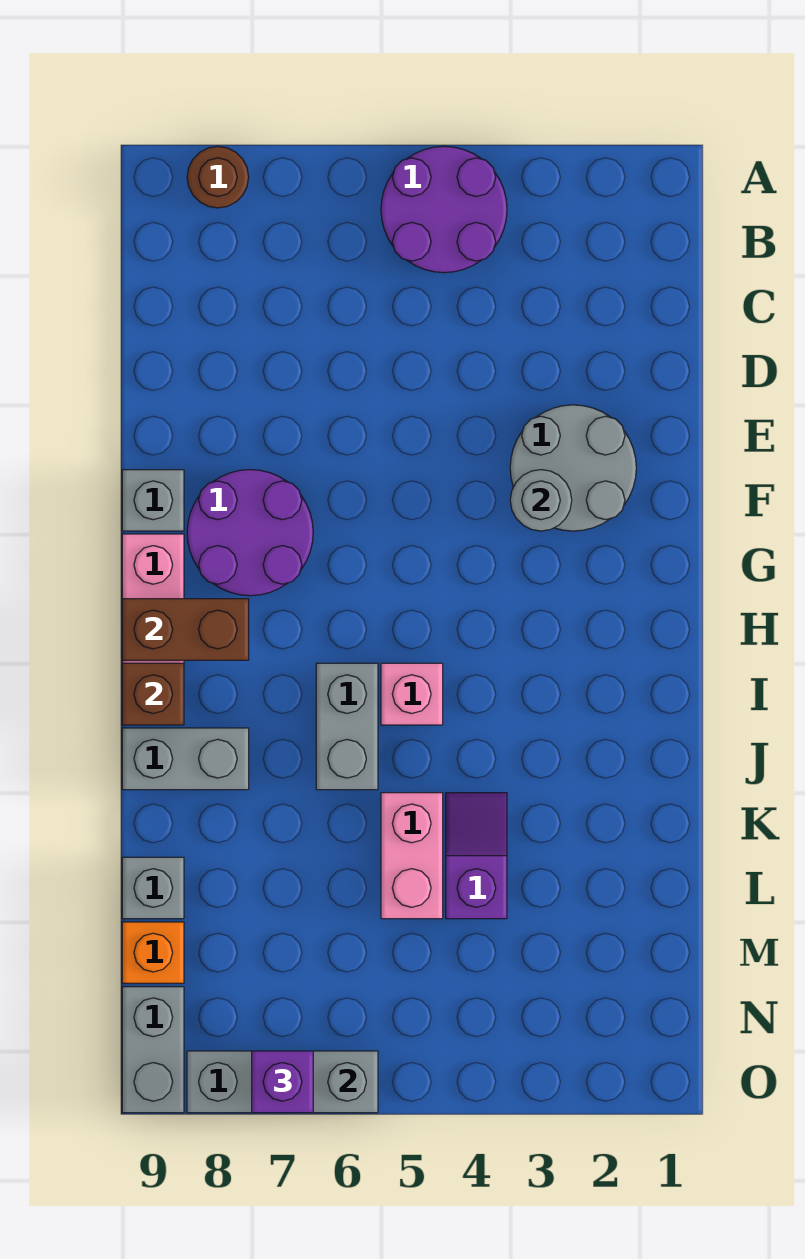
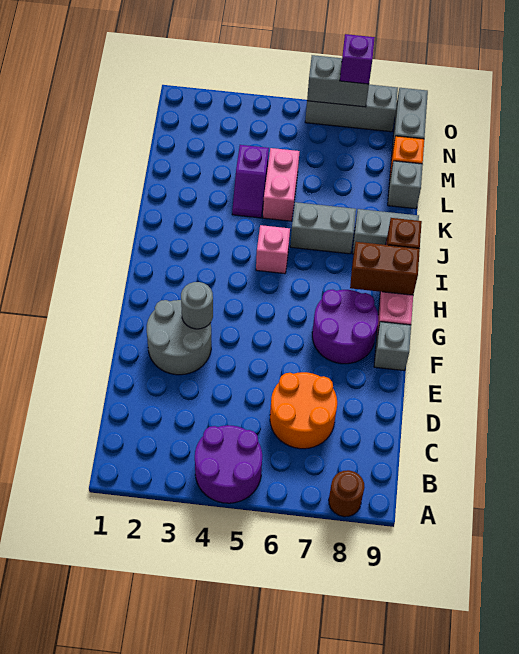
none -> orange round brick C6:D7 level 1
grey brick I6:J6 level 1 -> grey brick J6:J7 level 1

